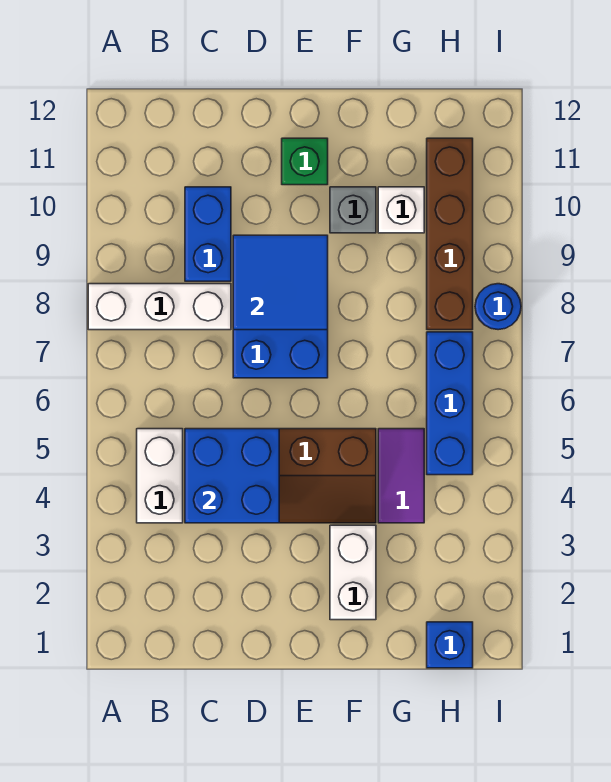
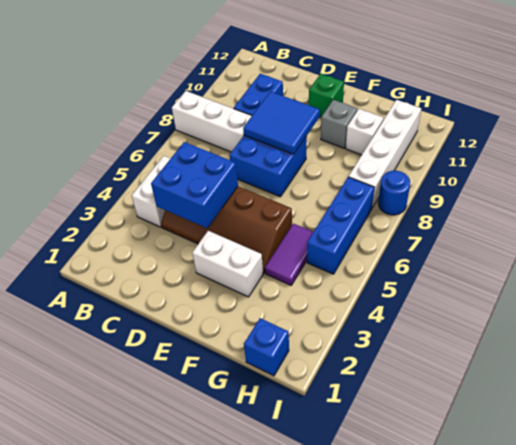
white brick F2:F3 level 1 -> white brick E3:F3 level 1
brown brick H8:H11 level 1 -> white brick H8:H11 level 1

